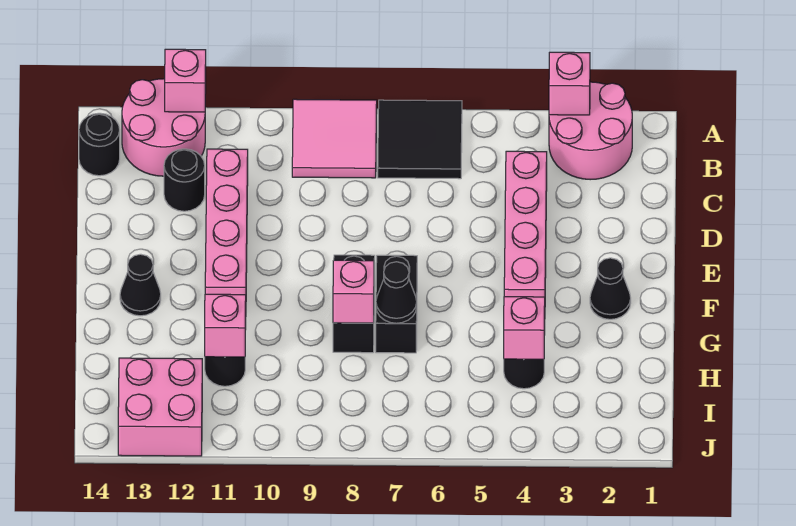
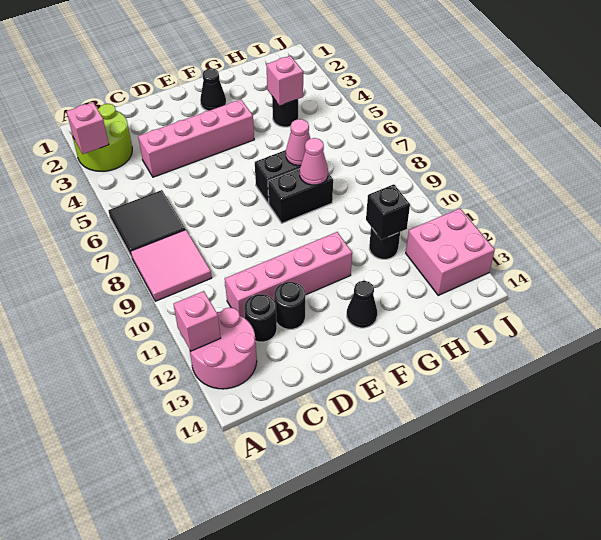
pink round brick A2:B3 level 1 -> lime round brick A2:B3 level 1
black round brick B14 level 1 -> black round brick D12 level 1
black cone G7 level 2 -> pink cone G7 level 2
pink brick G8 level 2 -> pink cone G8 level 2
pink brick H11 level 2 -> black brick H11 level 2

